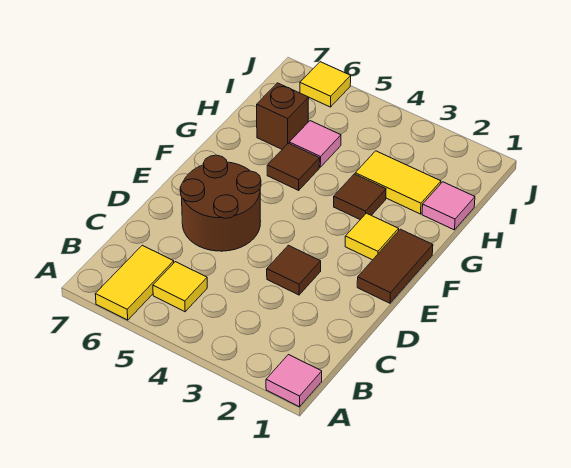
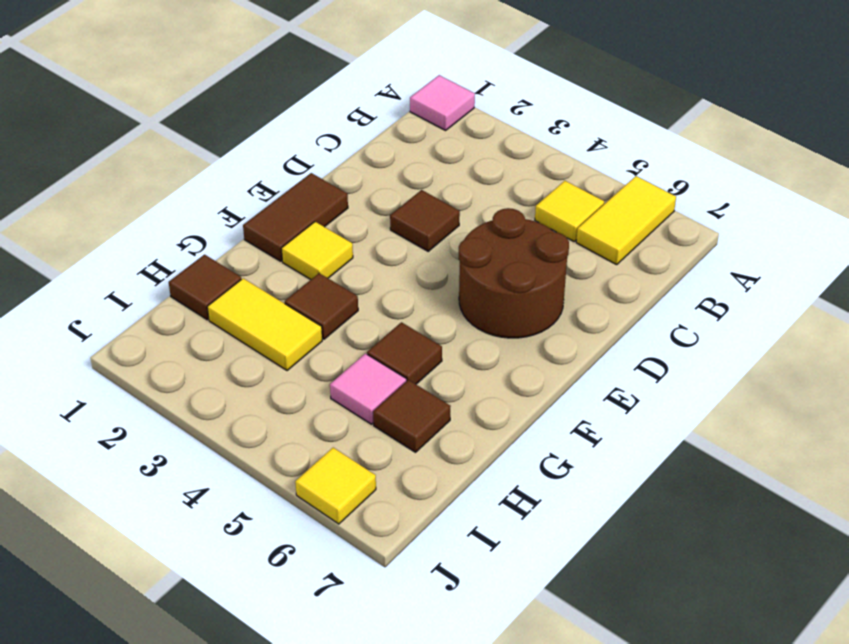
pink tile H1 level 1 -> brown tile H1 level 1
brown brick H6 level 1 -> brown tile H6 level 1

